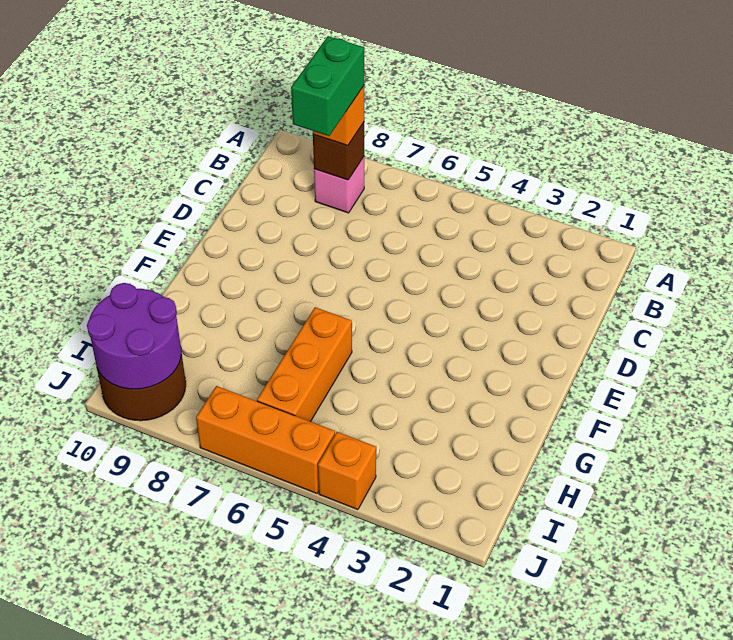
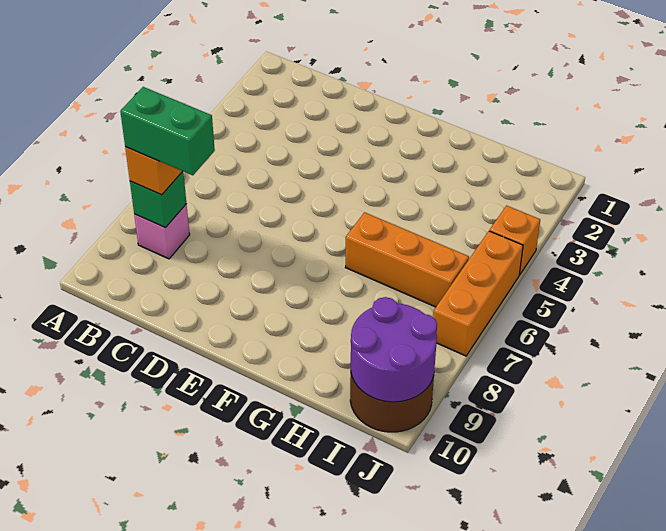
brown brick B8 level 2 -> green brick B8 level 2

